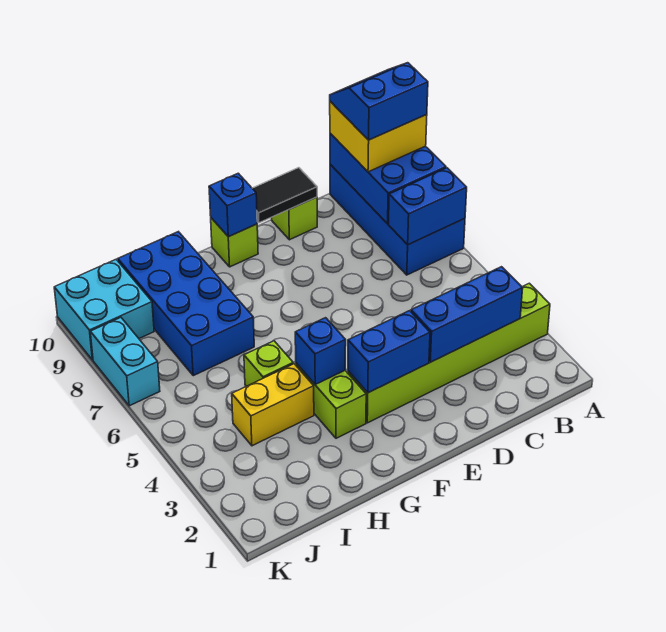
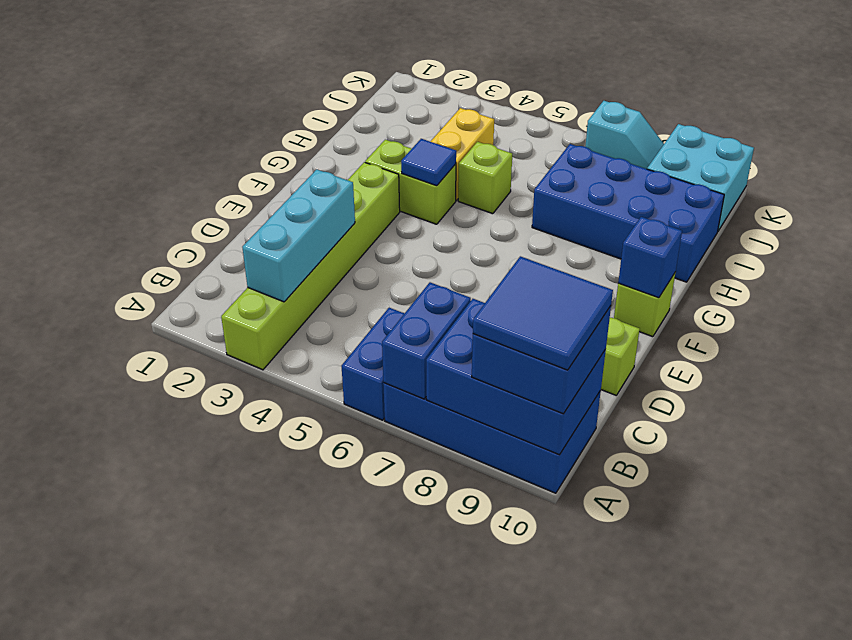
yellow brick A9:B10 level 3 -> blue brick A9:B10 level 3
blue slope A9:B10 level 4 top 9 -> blue tile A9:B10 level 4
blue brick B3:D3 level 2 -> cyan brick B3:D3 level 2
black tile D10:E10 level 2 -> none
blue brick E3:F3 level 2 -> blue brick A6:B6 level 1
blue brick G4 level 2 -> blue tile G4 level 2
cyan brick K7:K8 level 1 -> cyan slope K7:K8 level 1 top 7

